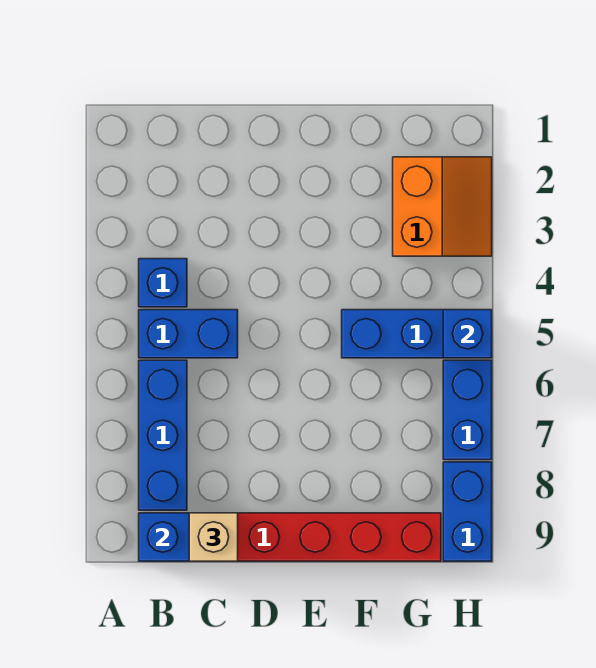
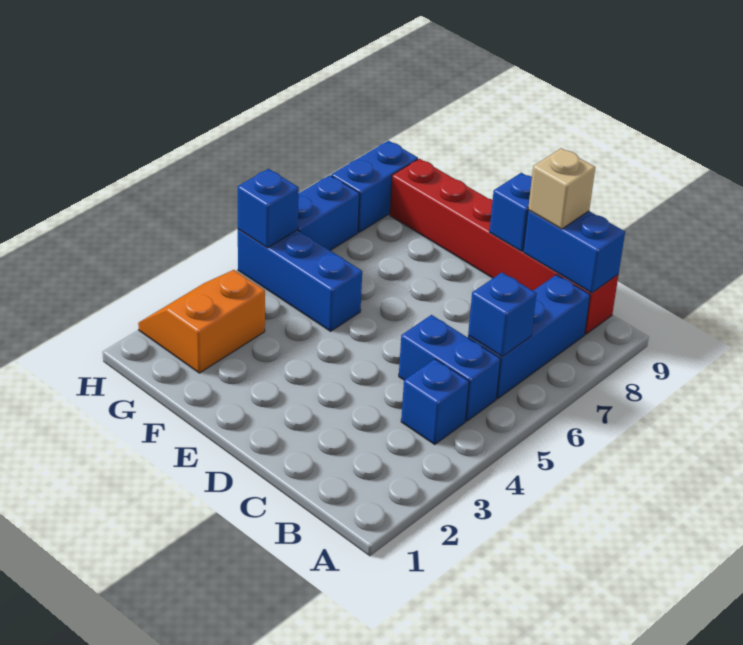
none -> blue brick B6 level 2
none -> blue brick D9 level 2

